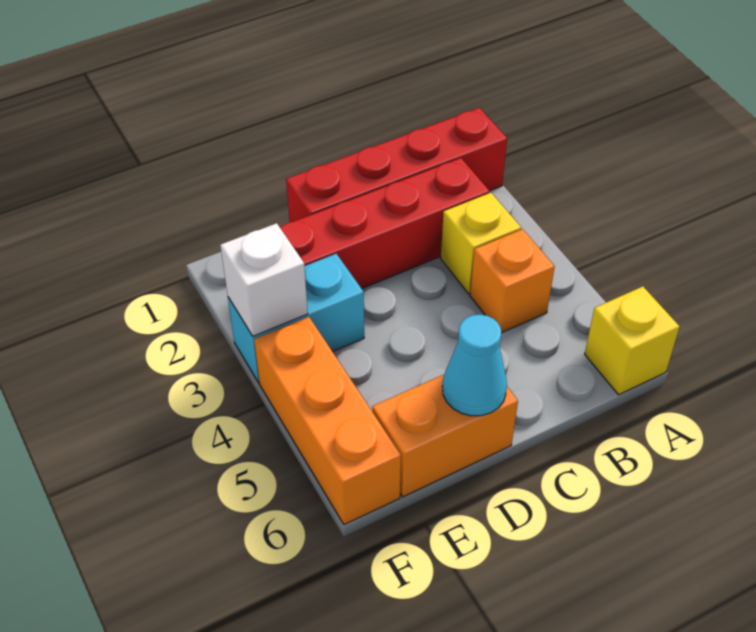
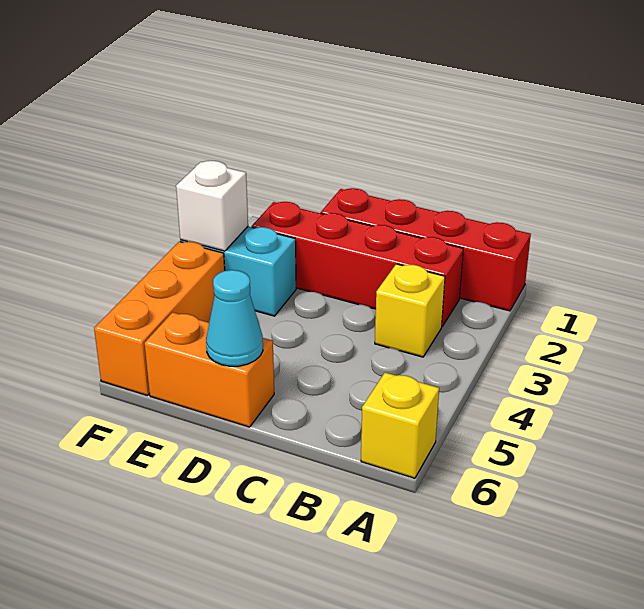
orange brick B4 level 1 -> none

